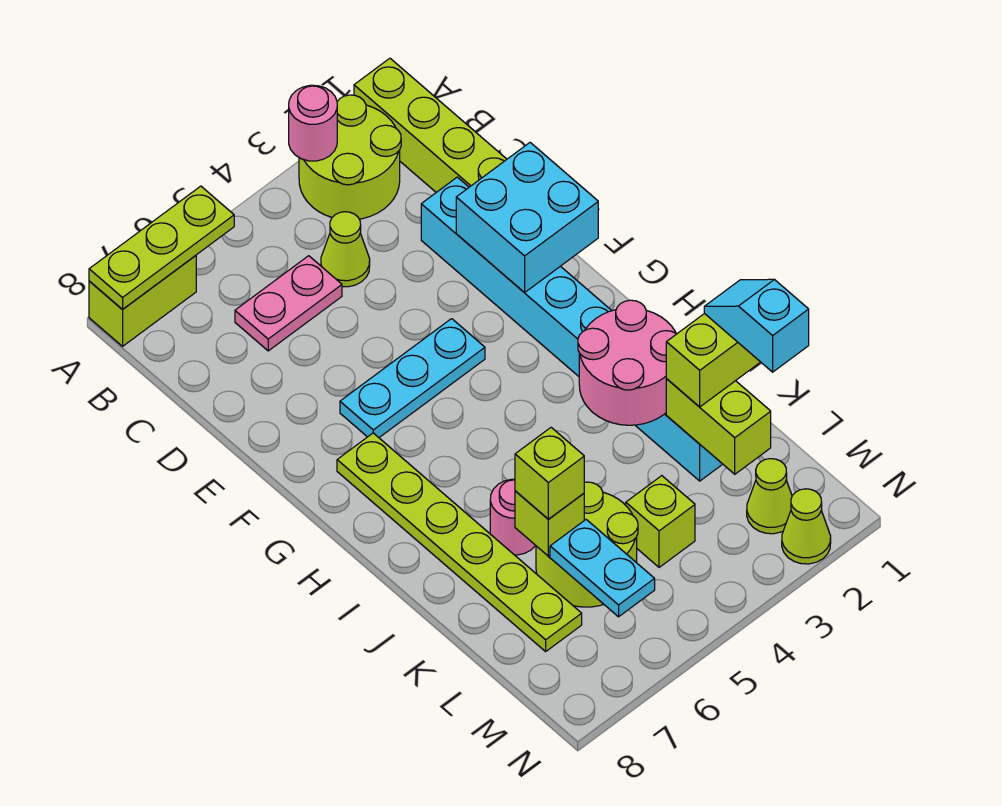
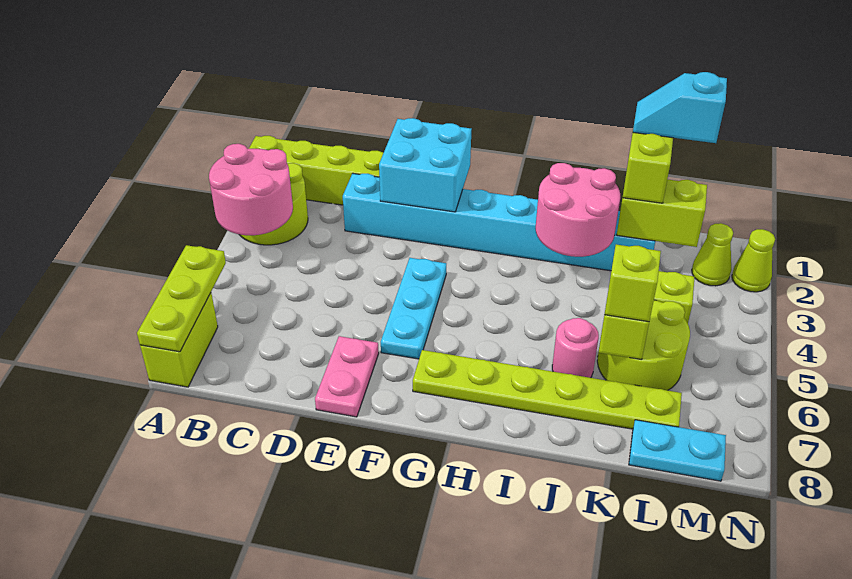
pink round brick A3 level 2 -> pink round brick A3:B4 level 2
lime cone C4 level 1 -> none
pink plate C5:C6 level 1 -> pink plate E7:E8 level 1
cyan plate L6:M6 level 2 -> cyan plate L8:M8 level 1

